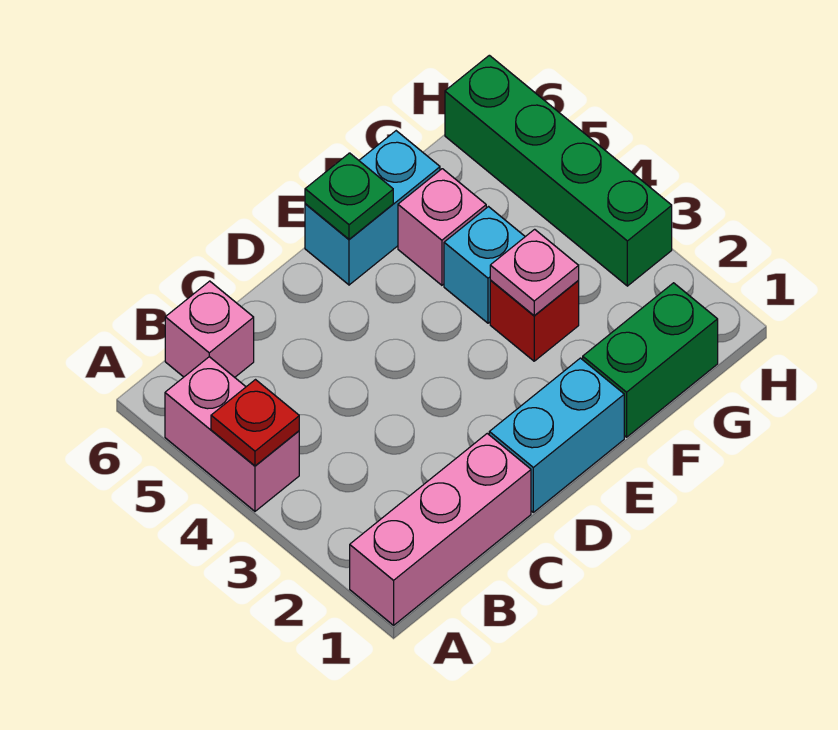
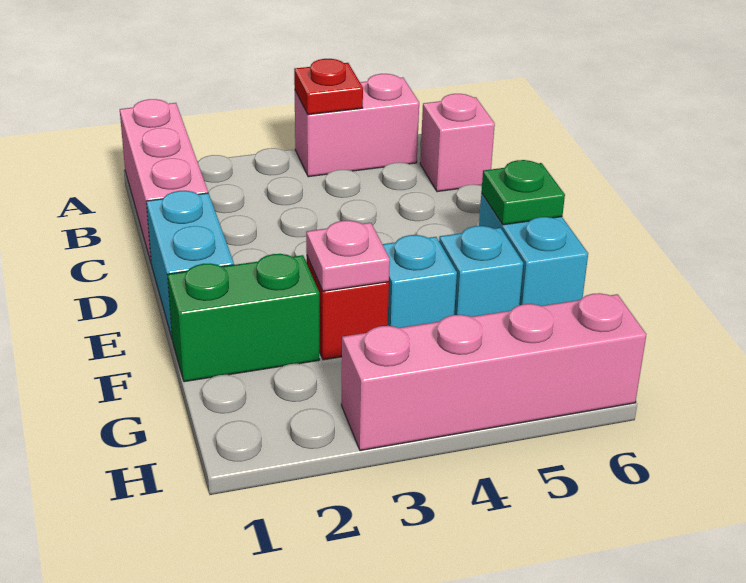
green brick F1:G1 level 1 -> green brick F1:F2 level 1
pink brick F5 level 1 -> cyan brick F5 level 1
green brick H3:H6 level 1 -> pink brick H3:H6 level 1

